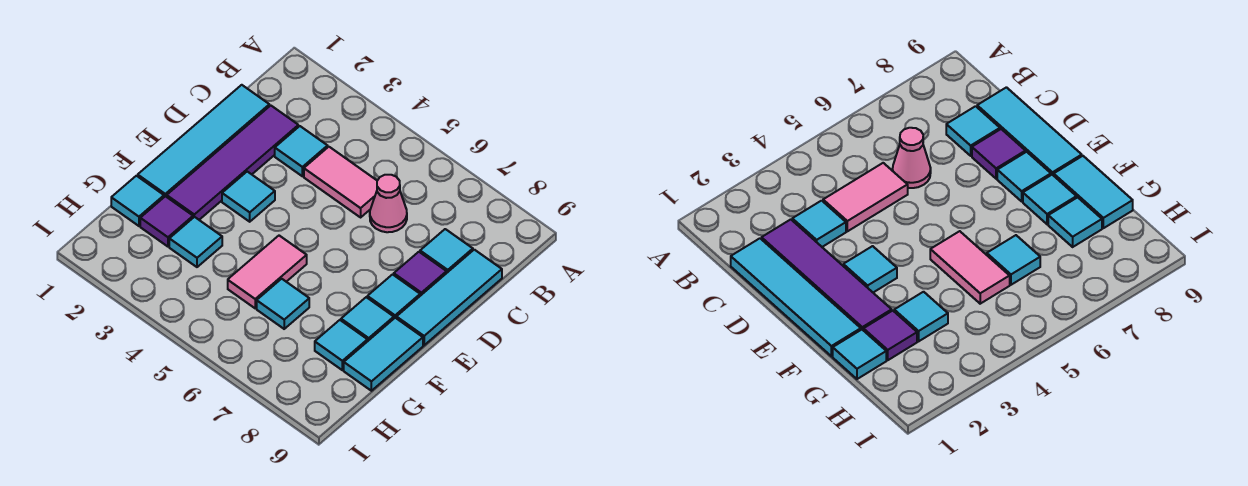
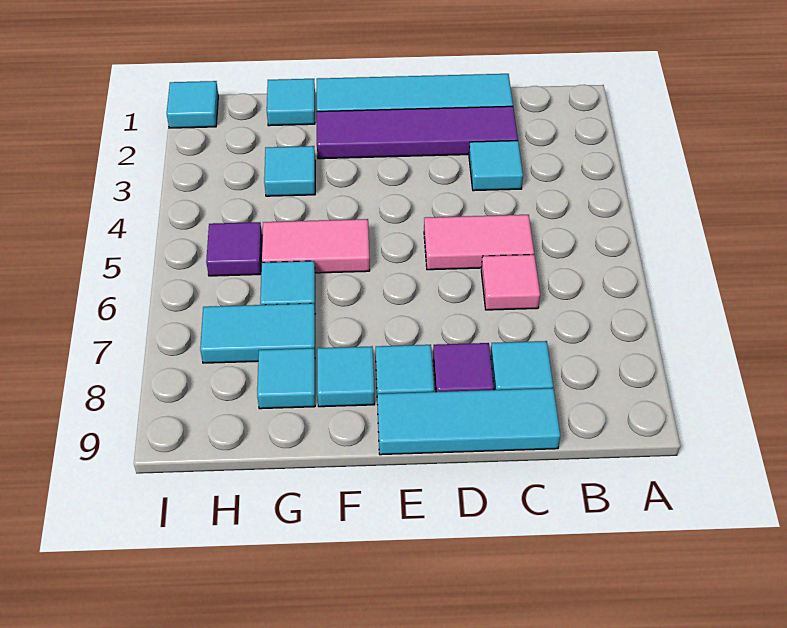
pink tile C4:C5 level 1 -> pink tile C5:D5 level 1
pink cone C6 level 1 -> pink tile C6 level 1
cyan tile E3 level 1 -> cyan tile I1 level 1
cyan tile F9:G9 level 1 -> cyan tile G7:H7 level 1
purple tile G2 level 1 -> purple tile H5 level 1

